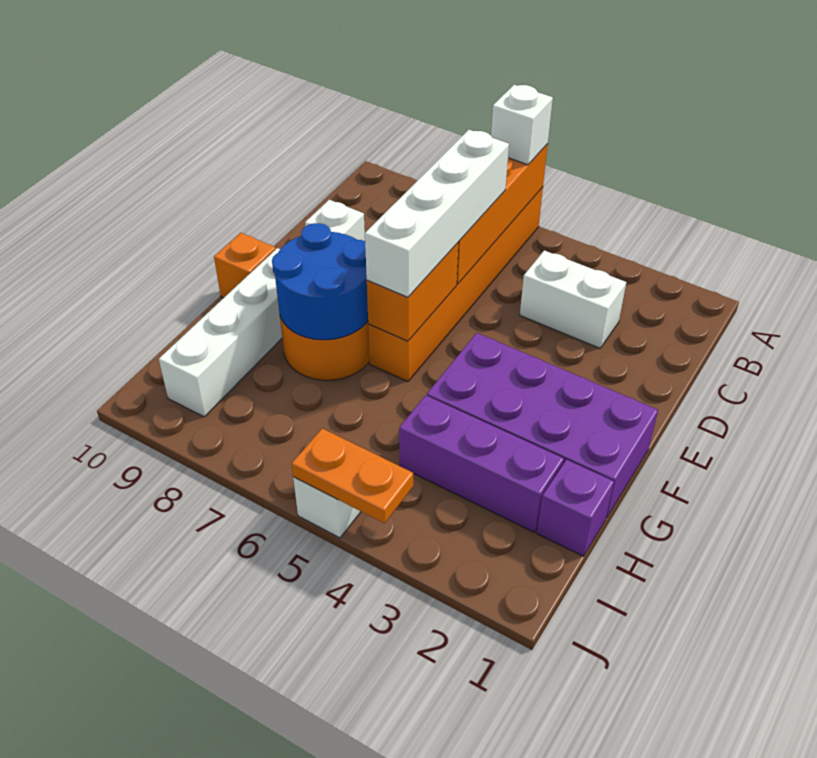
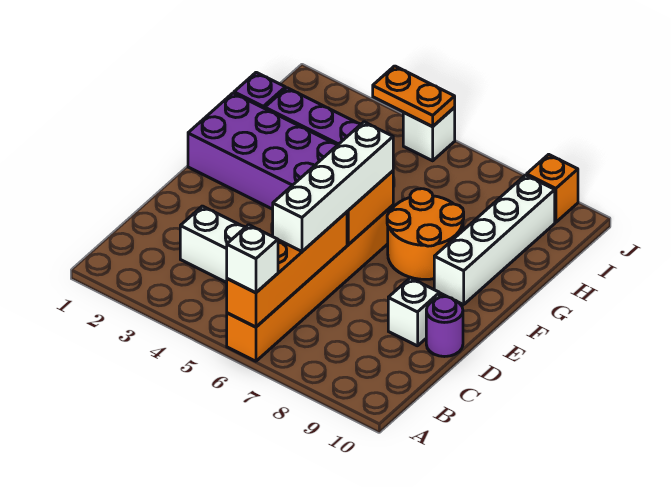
none -> purple round brick D10 level 1
blue round brick F7:G8 level 2 -> none
orange brick F10 level 1 -> orange brick J9 level 1

